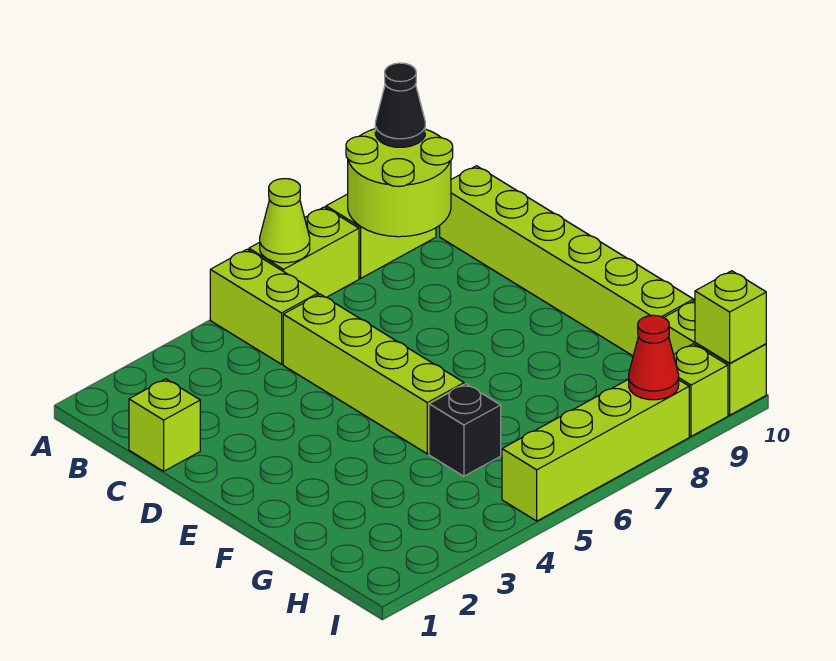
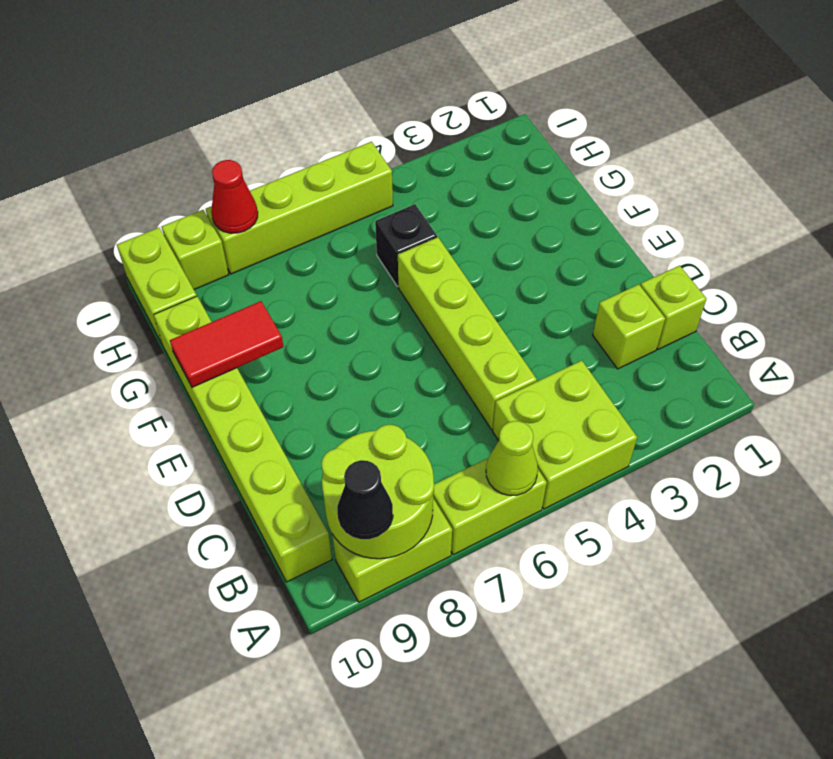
lime brick A5:B5 level 1 -> lime brick A4:B5 level 1
none -> red tile F9:F10 level 2
lime brick I10 level 2 -> lime brick C2 level 1

